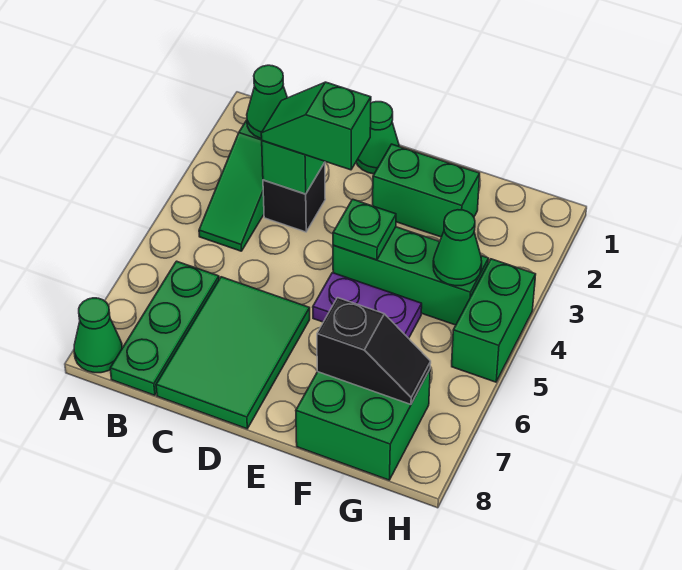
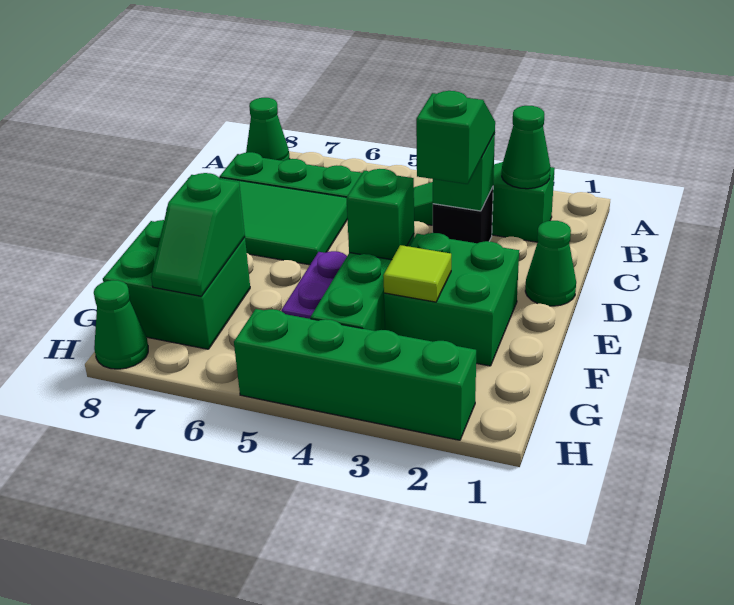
green brick E2:F2 level 1 -> green brick E2:F3 level 1
green plate E4 level 2 -> green brick E4 level 2
none -> lime tile F3 level 2
black slope F7:G7 level 2 top F -> green slope F7:G7 level 2 top F
green cone G4 level 2 -> green cone H8 level 1
green brick H4:H5 level 1 -> green brick H2:H5 level 1

